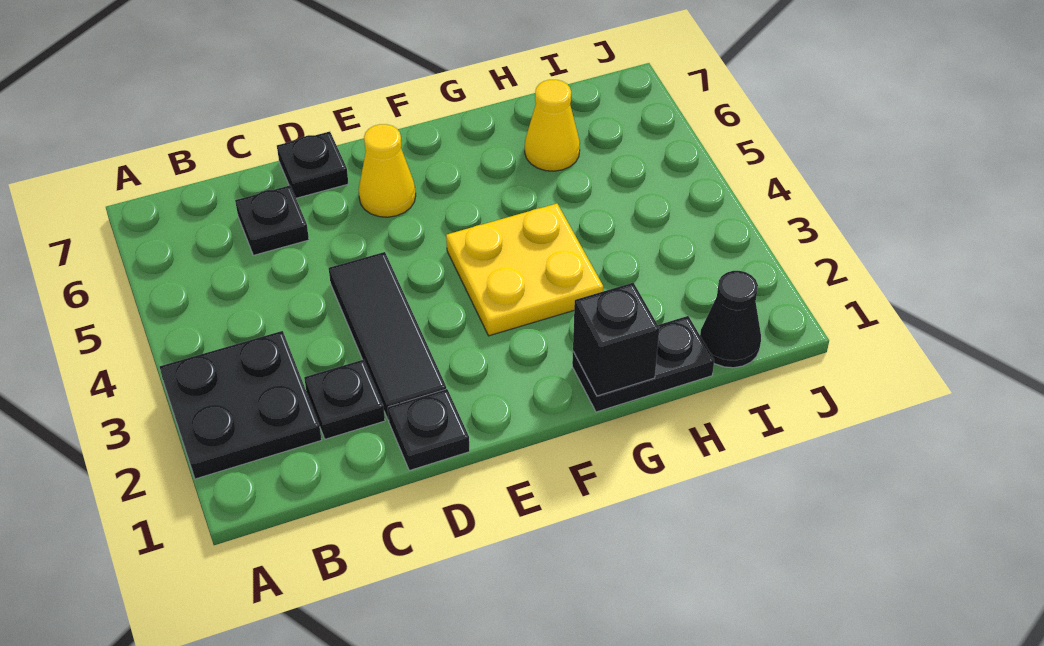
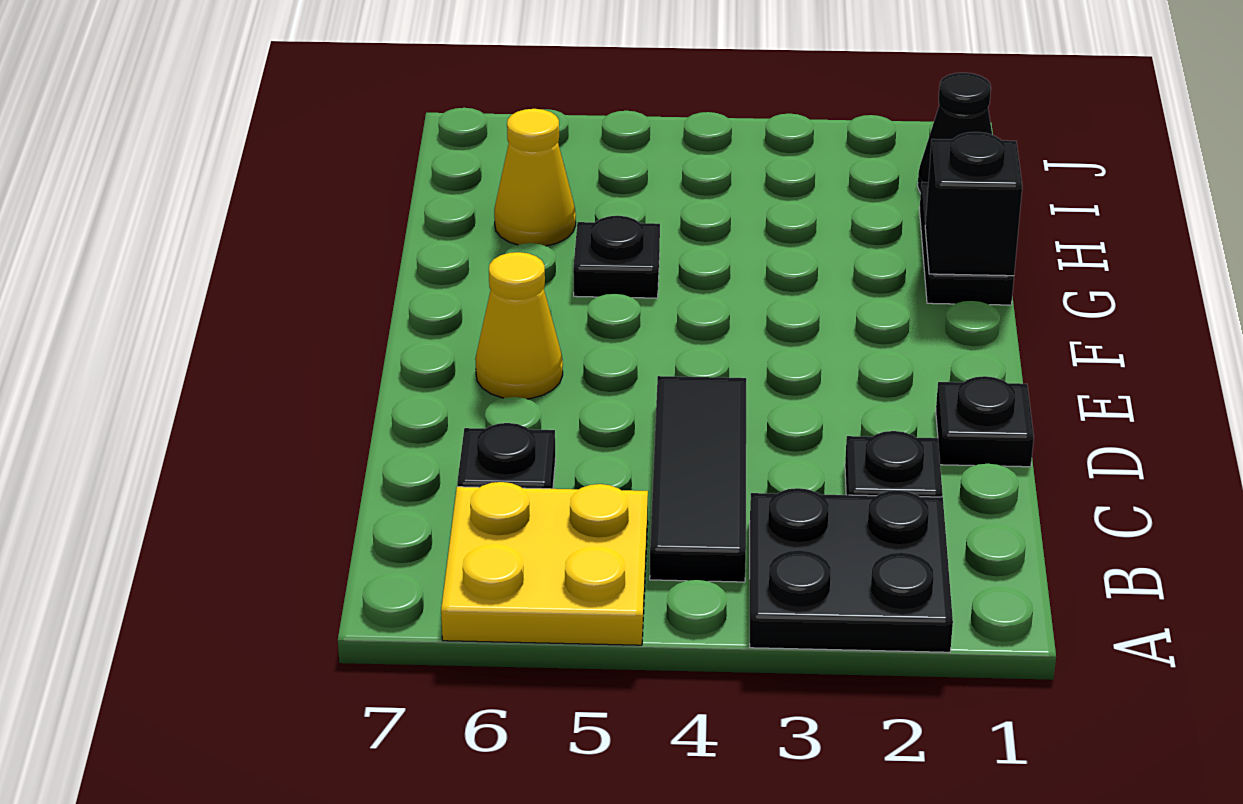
black tile D2:D4 level 1 -> black tile B4:D4 level 1
black plate D7 level 1 -> black plate G5 level 1
yellow plate F3:G4 level 1 -> yellow plate A5:B6 level 1

